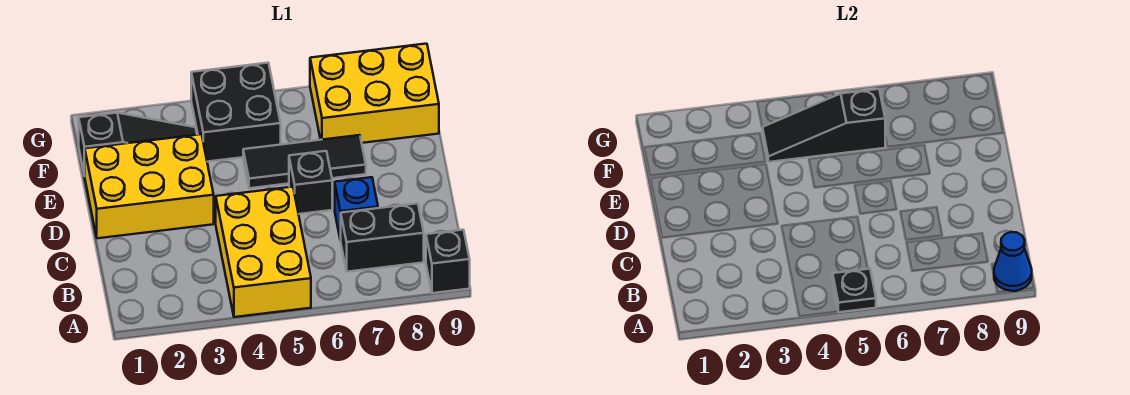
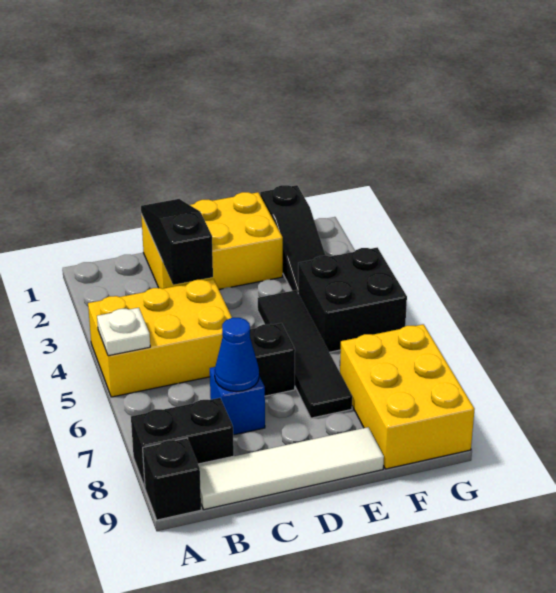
black plate A5 level 2 -> white plate A5 level 2
blue cone A9 level 2 -> blue cone C7 level 2
black brick B7:B8 level 1 -> black brick A8:B8 level 1
none -> white tile B9:E9 level 1
yellow brick D1:E3 level 1 -> yellow brick C1:E2 level 1
black tile E5:E7 level 1 -> black tile E4:E7 level 1
black slope F4:F6 level 2 top 6 -> black slope C1:C3 level 2 top 3

